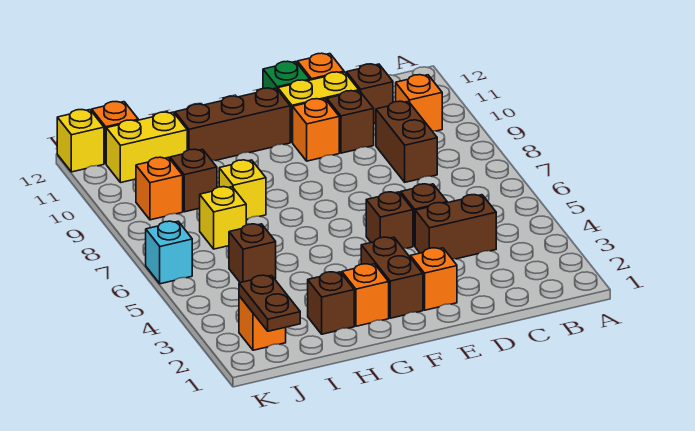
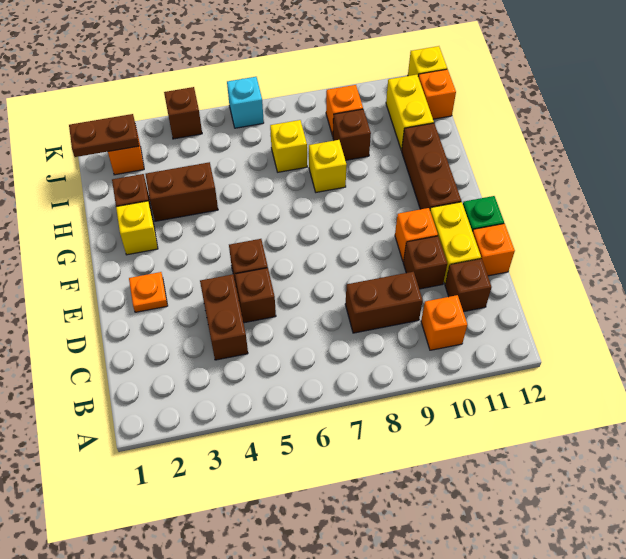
orange brick E2 level 1 -> orange plate E2 level 1
brown brick F2:F3 level 1 -> brown brick H3:H4 level 1
orange brick G2 level 1 -> yellow brick G2 level 1
brown brick I5 level 1 -> brown brick K4 level 1

